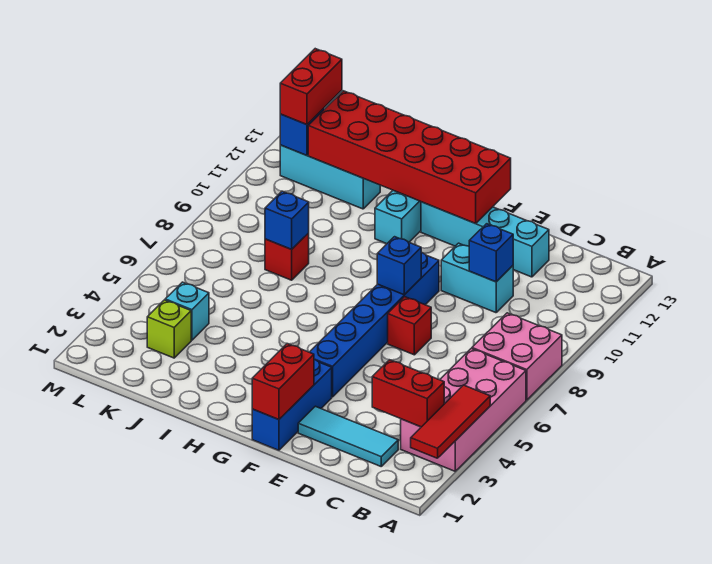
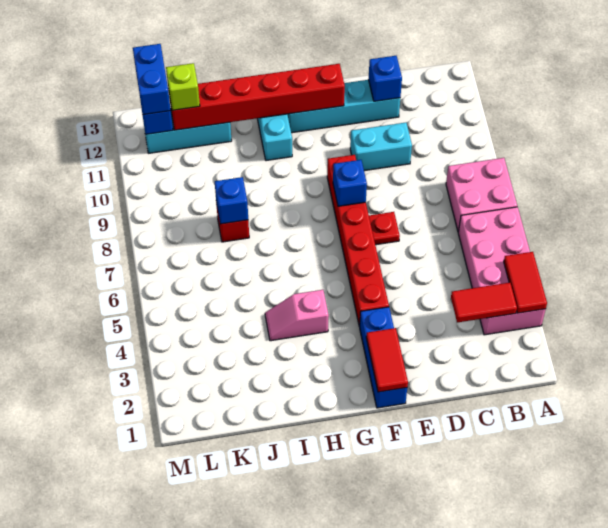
red tile A2:A4 level 2 -> red tile A3:A4 level 2
red brick B3:C3 level 2 -> red tile B3:C3 level 2
cyan tile C2:E2 level 1 -> none
blue brick D10 level 2 -> blue brick D12 level 2
red brick E7 level 1 -> red plate E7 level 1
red brick F1:F2 level 2 -> red tile F1:F2 level 2
blue brick F4:F9 level 1 -> red brick F4:F9 level 1
red brick F12:K13 level 2 -> red brick F12:K12 level 2
none -> pink slope H4:I4 level 1 top H
lime brick K3 level 1 -> lime brick K12 level 3
cyan brick K4 level 1 -> none
red brick L12:L13 level 3 -> blue brick L12:L13 level 3

